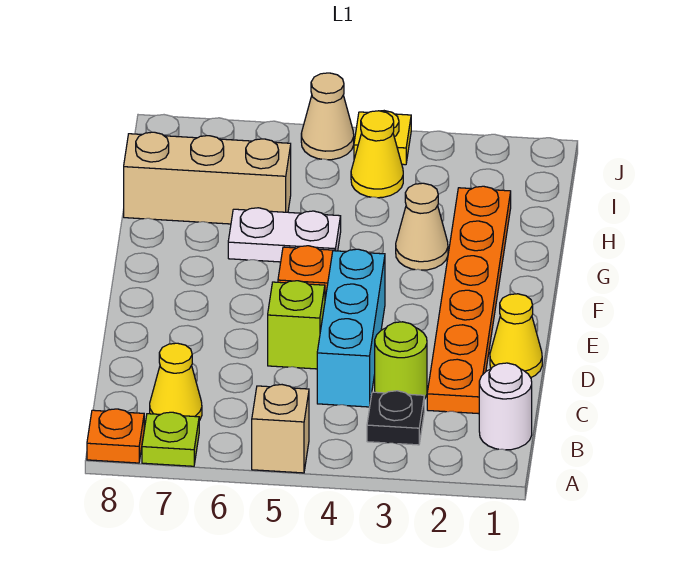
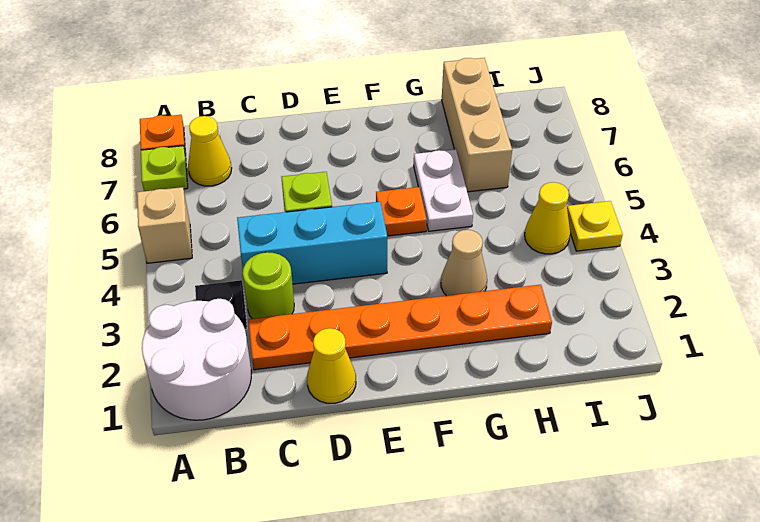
white round brick B1 level 1 -> white round brick A1:B2 level 1
tan cone J5 level 1 -> none

